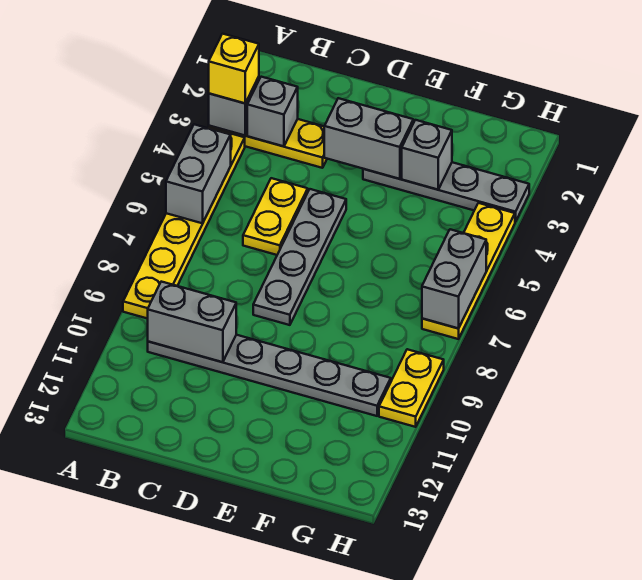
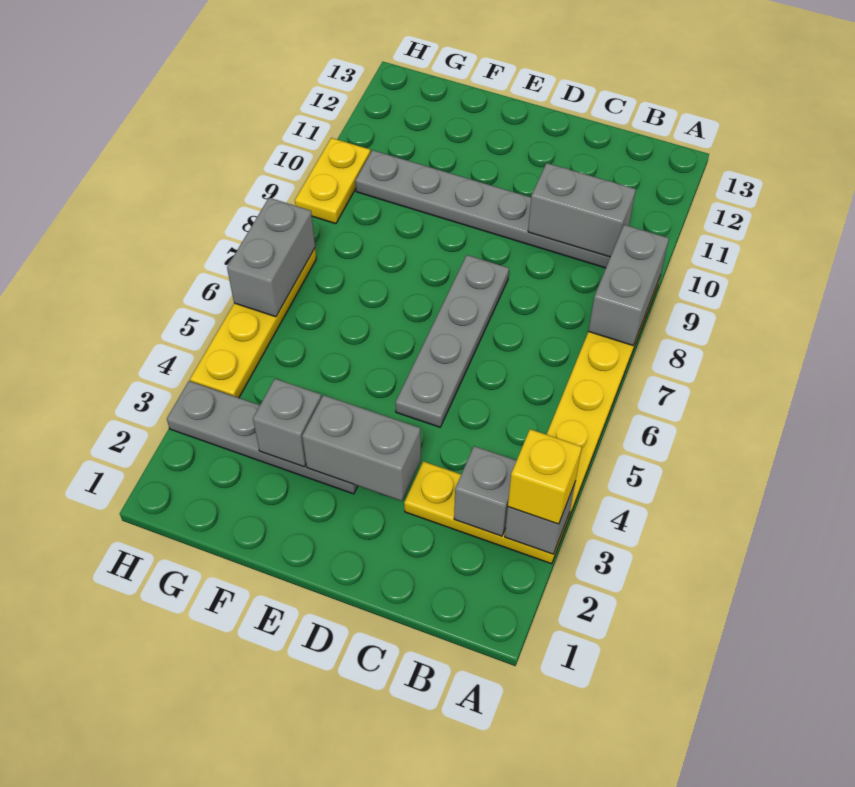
grey brick A5:A6 level 2 -> grey brick A8:A9 level 2
yellow plate C5:C6 level 1 -> none

